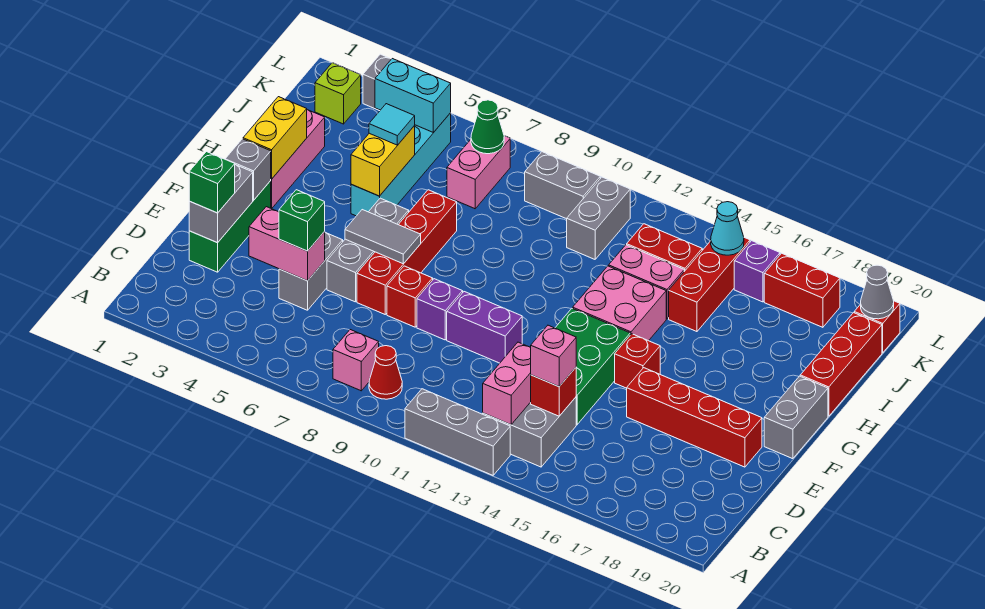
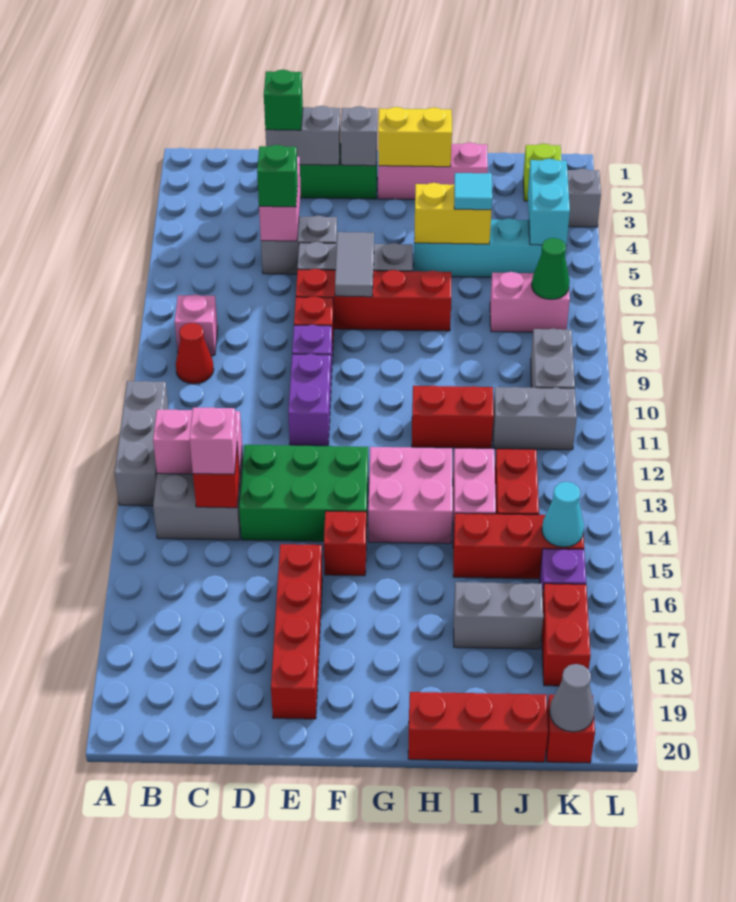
grey brick F20:G20 level 1 -> grey brick I17:J17 level 1
none -> red brick H11:I11 level 1

